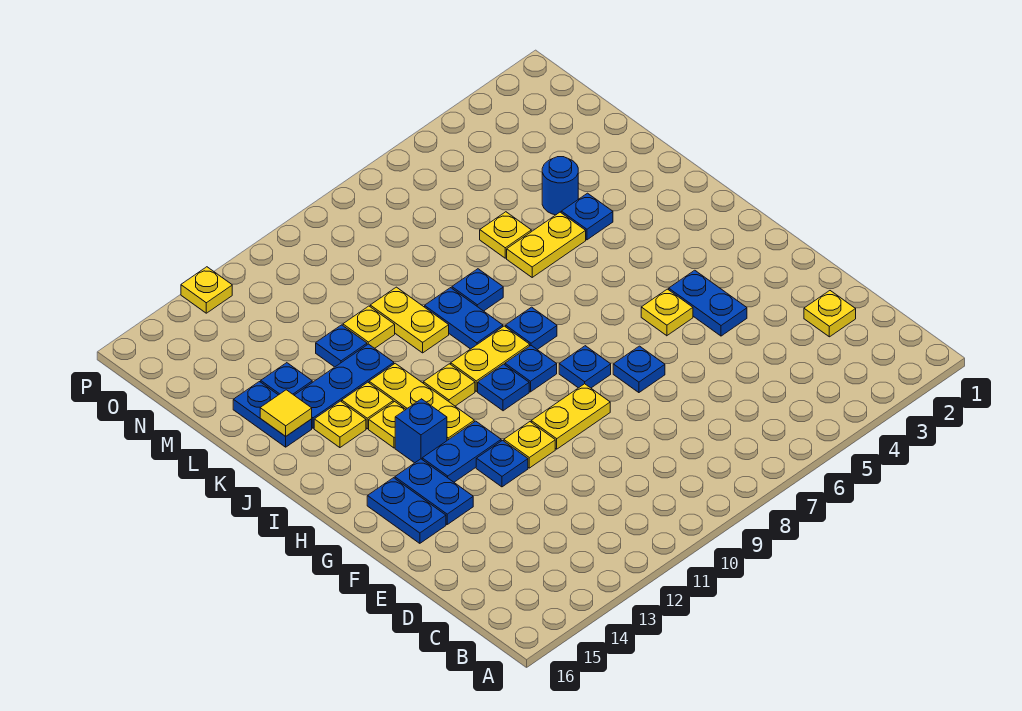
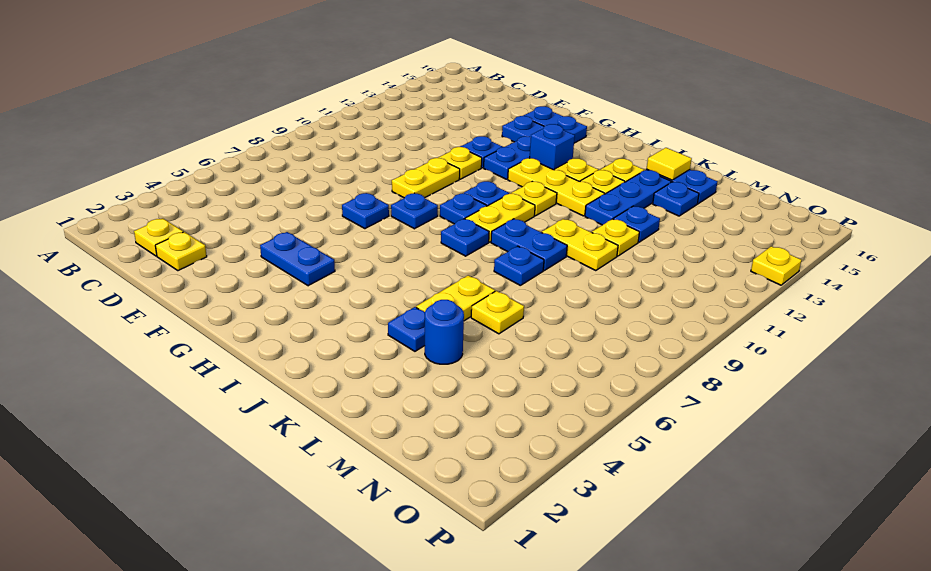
yellow plate G5 level 1 -> yellow plate C2 level 1

